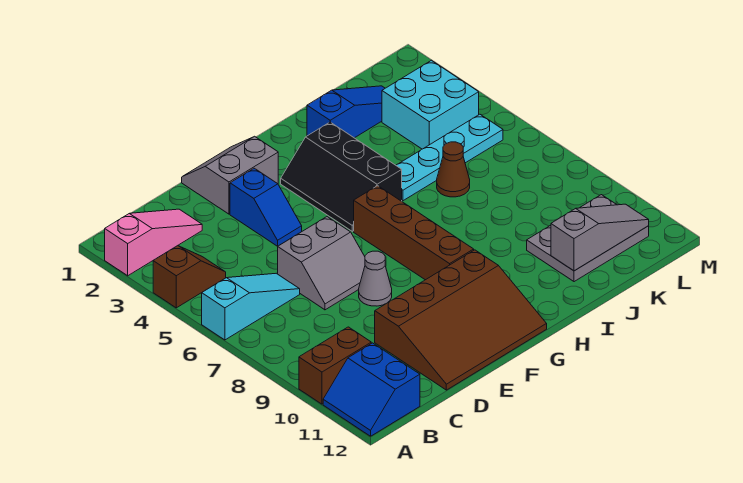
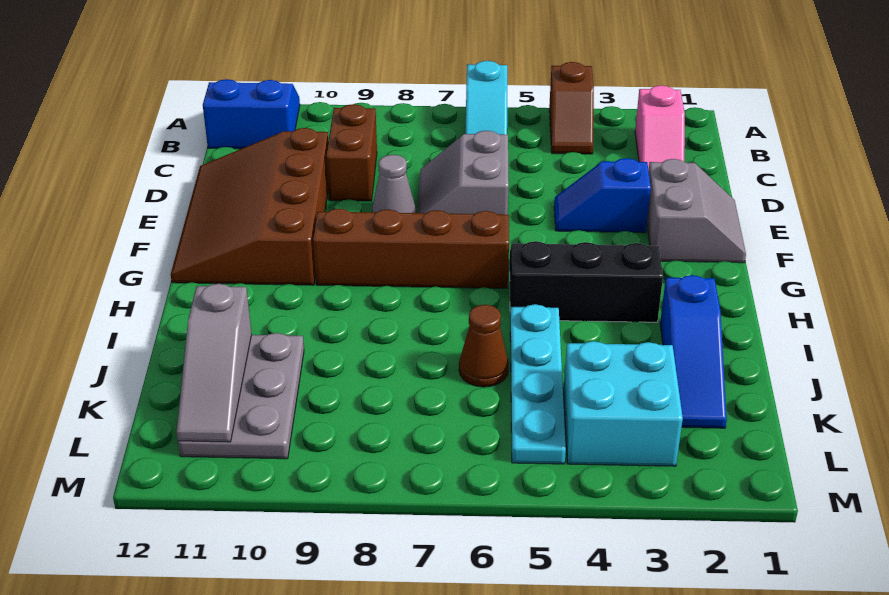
pink slope A2:C2 level 1 top A -> pink slope B2:C2 level 1 top B
brown brick A10:B10 level 1 -> brown brick C9:D9 level 1

